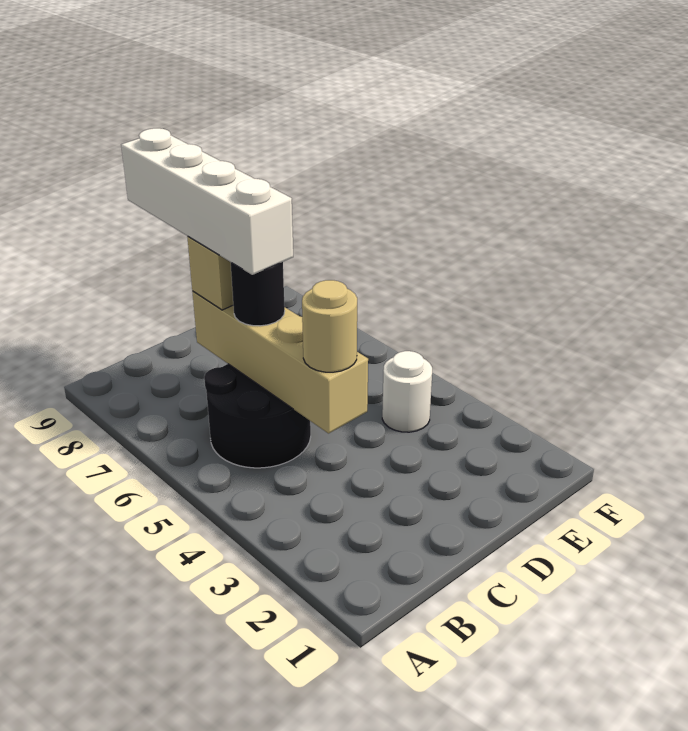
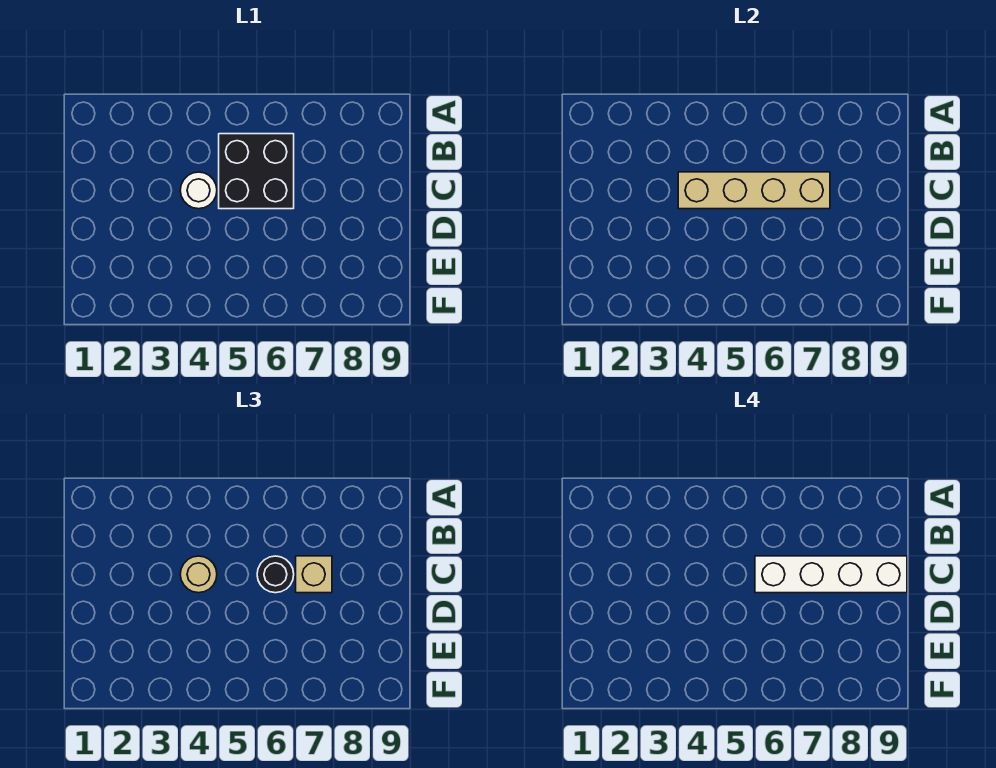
black round brick B5:C6 level 1 -> black brick B5:C6 level 1
white round brick E4 level 1 -> white round brick C4 level 1

